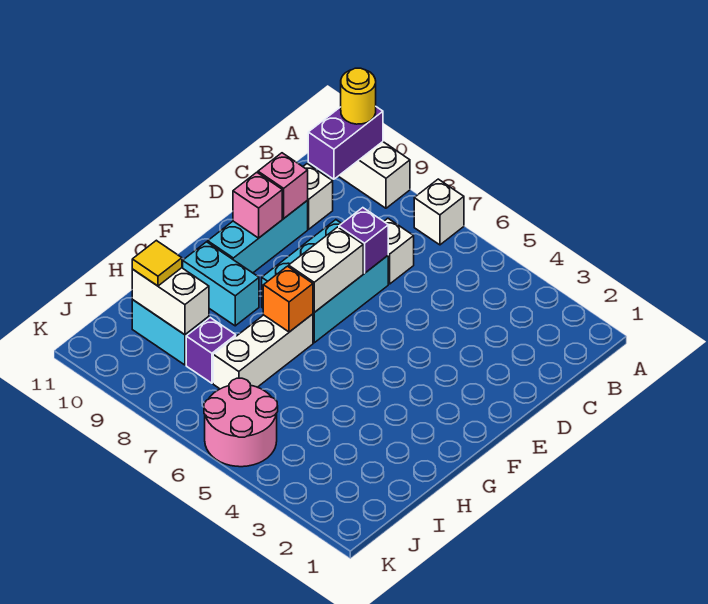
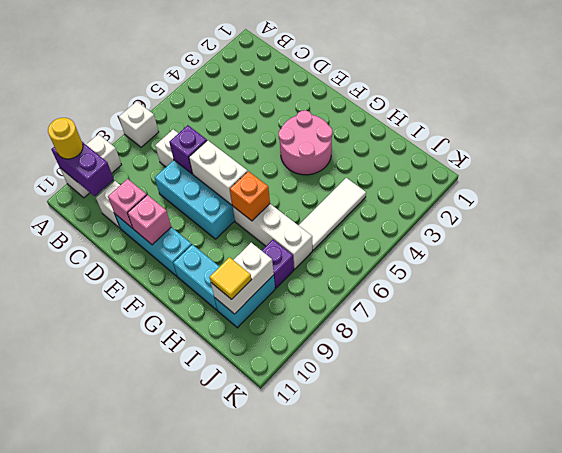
cyan brick G9:G10 level 1 -> cyan brick G10:H10 level 1
none -> white tile I4:I6 level 1
pink round brick J5:K6 level 1 -> pink round brick F3:G4 level 1

